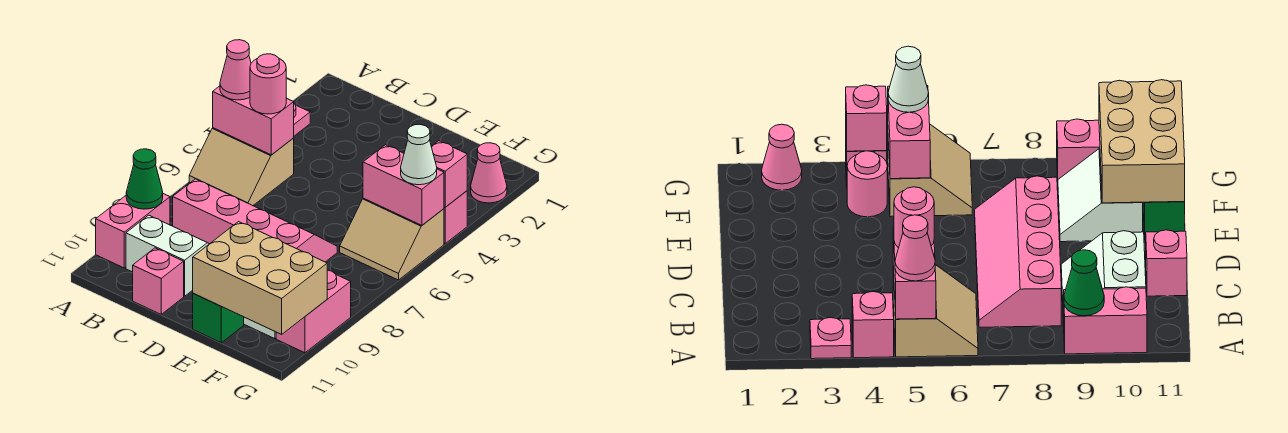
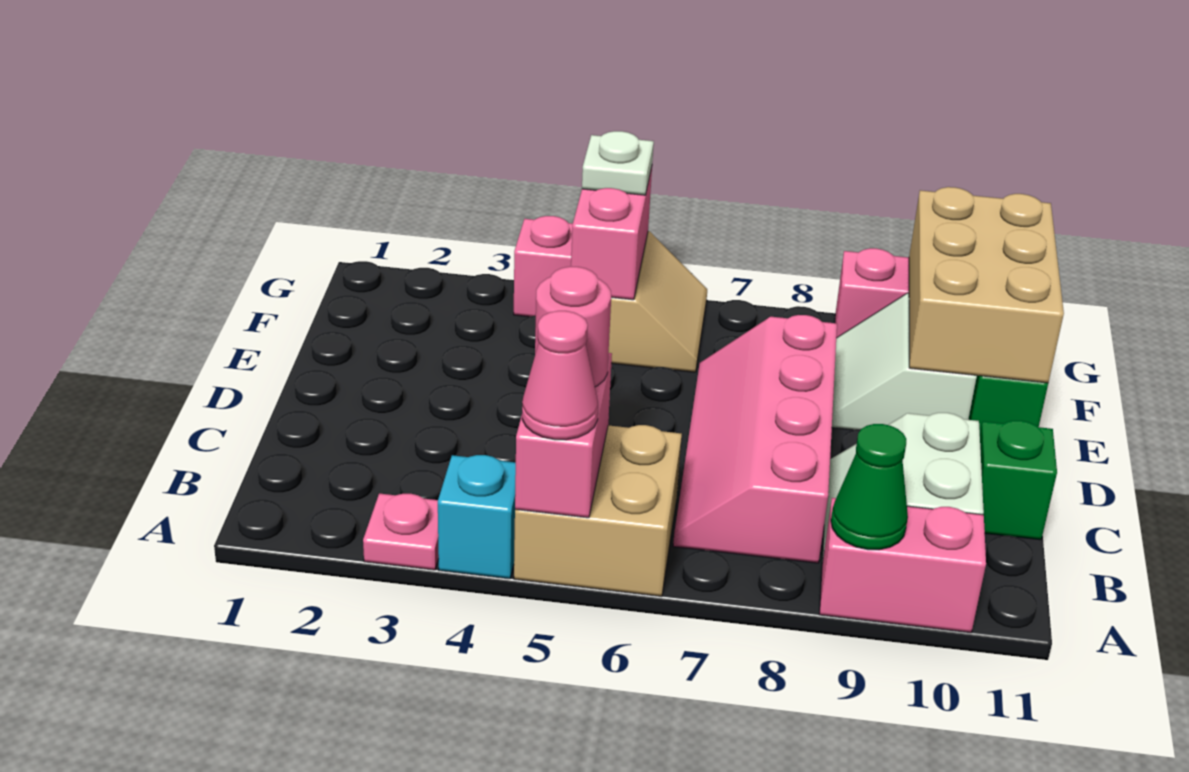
pink brick A4 level 1 -> cyan brick A4 level 1
tan slope A5:B6 level 1 top 5 -> tan brick A5:B6 level 1
pink brick C11 level 1 -> green brick C11 level 1
pink round brick F4 level 1 -> none
pink cone G2 level 1 -> none
pink brick G4 level 2 -> none
white cone G5 level 3 -> white plate G5 level 3

